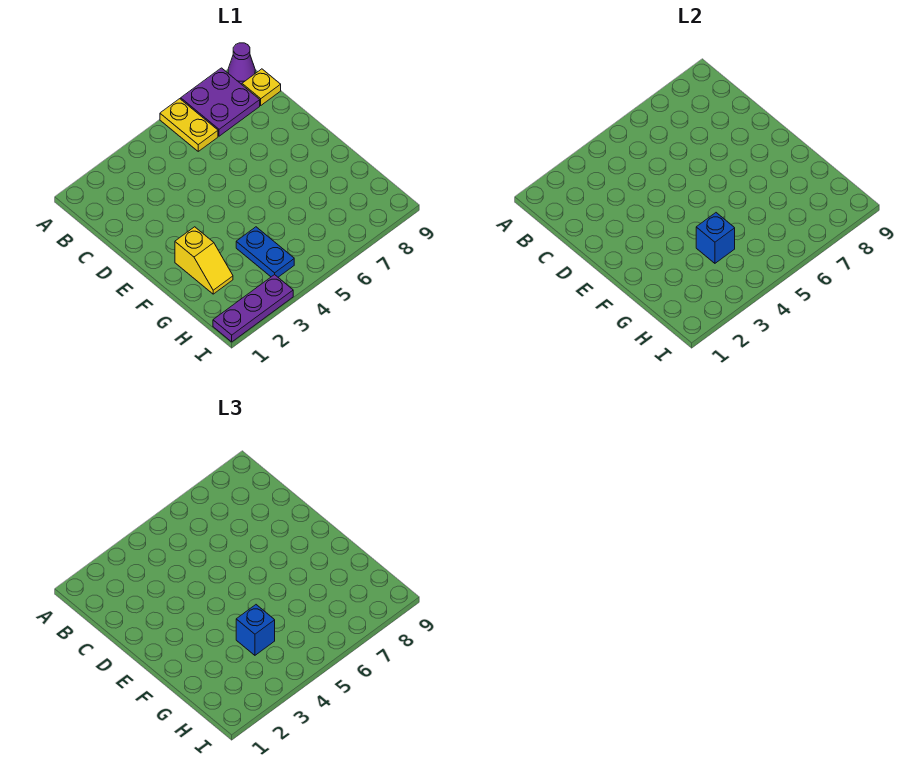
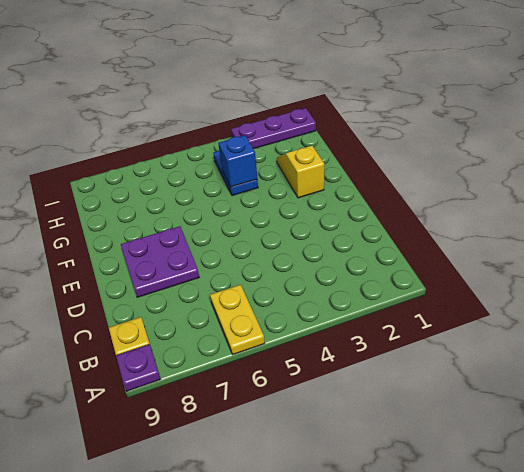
purple plate A7:B8 level 1 -> purple plate D7:E8 level 1
purple cone A9 level 1 -> purple plate A9 level 1
blue brick G4 level 3 -> none

